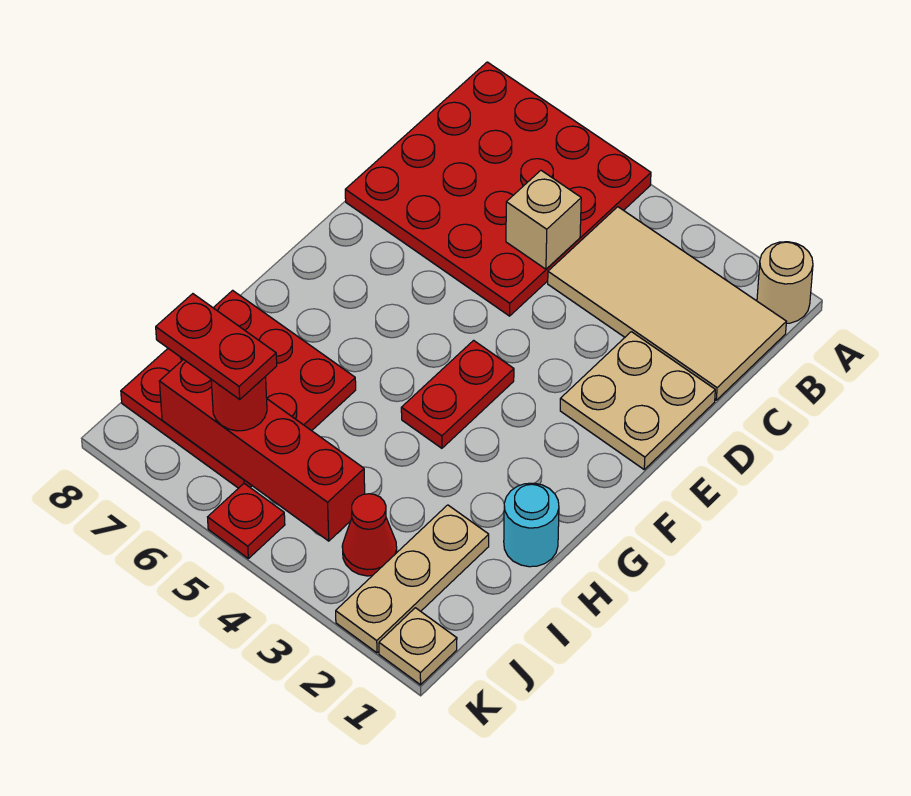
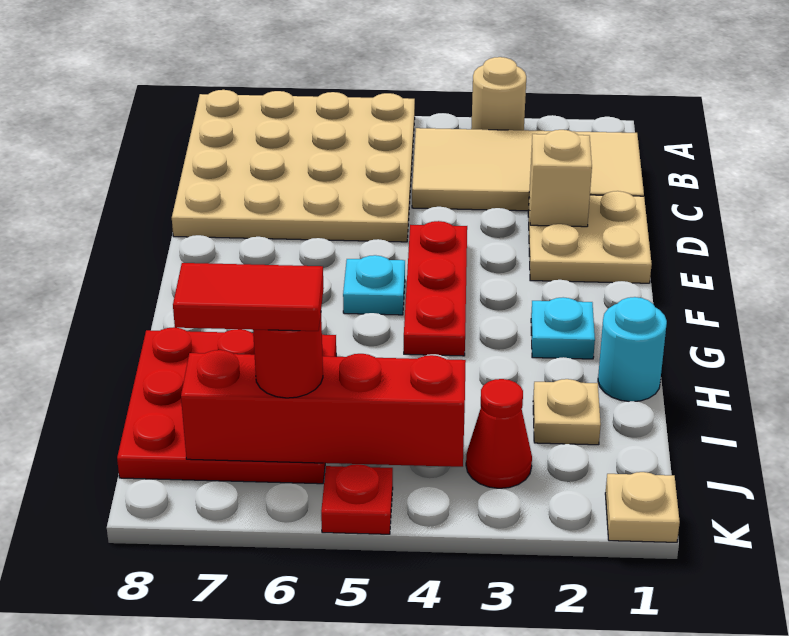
tan round brick A1 level 1 -> tan round brick A3 level 1
red plate A5:D8 level 1 -> tan plate A5:D8 level 1
tan brick C5 level 2 -> tan brick D2 level 2
red plate F4:G4 level 1 -> red plate E4:G4 level 1
none -> cyan plate F5 level 1
none -> cyan plate G2 level 1
tan plate I2:K2 level 1 -> tan plate I2 level 1
red plate J6:J7 level 4 -> red tile J6:J7 level 4

